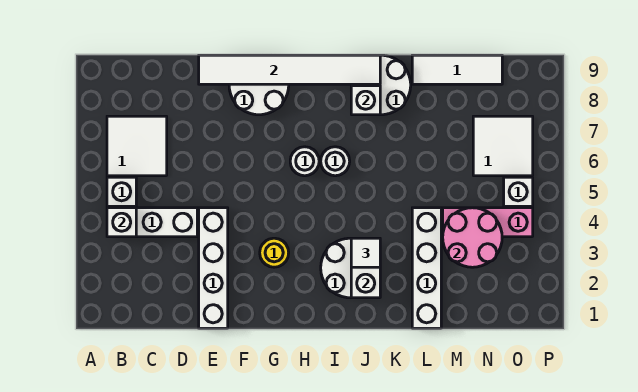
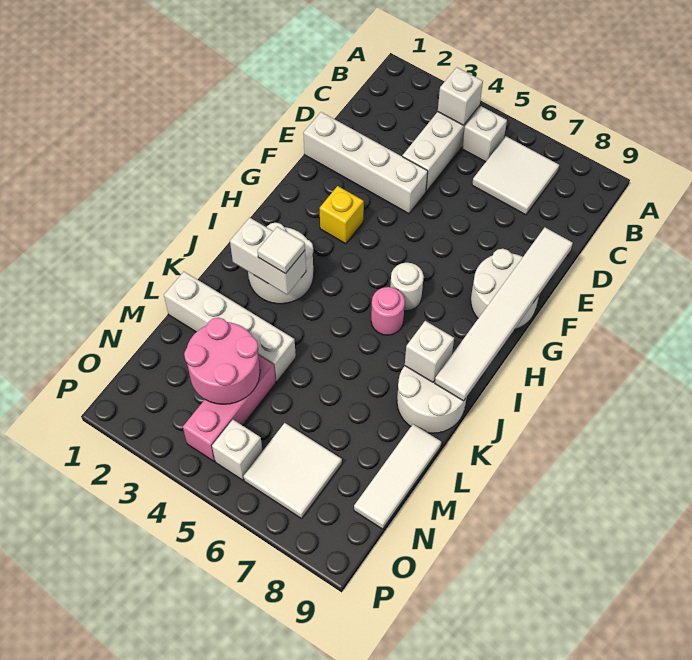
yellow round brick G3 level 1 -> yellow brick G3 level 1
white round brick I6 level 1 -> pink round brick I6 level 1

